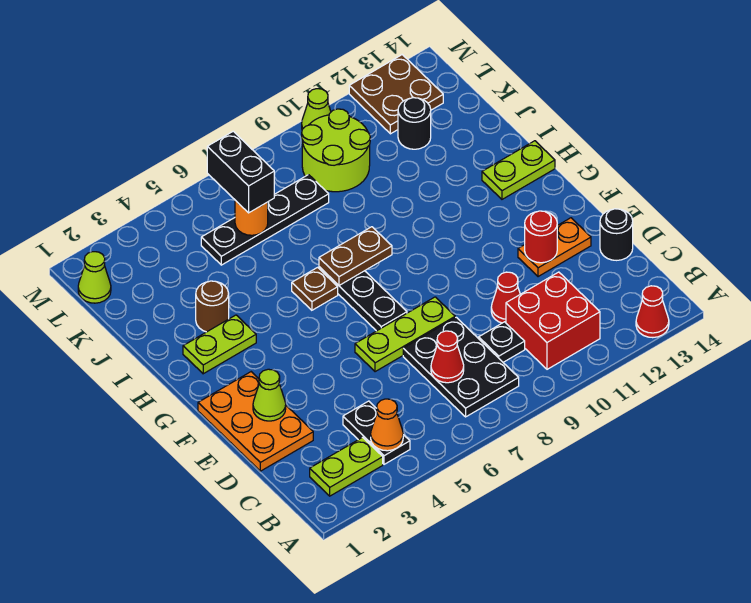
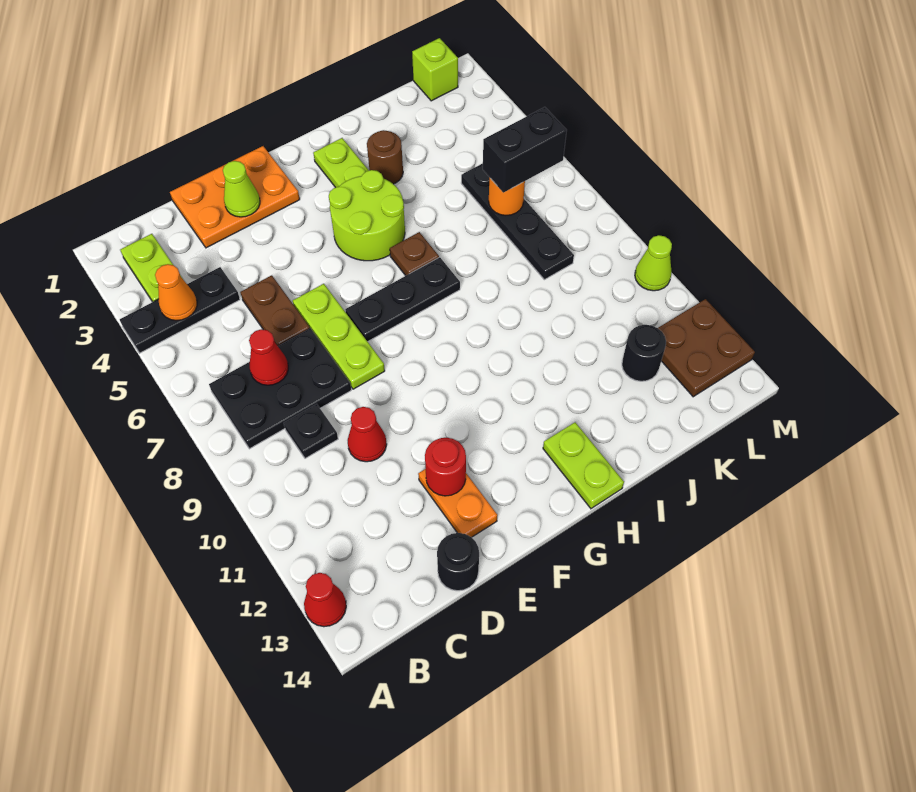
black plate B4:C4 level 1 -> black plate A4:C4 level 1
red brick B10:C11 level 1 -> none
brown plate H7:H8 level 2 -> brown plate D5:D6 level 1
lime round brick K9:L10 level 1 -> lime round brick G4:H5 level 1
lime cone L1 level 1 -> lime brick L1 level 1

